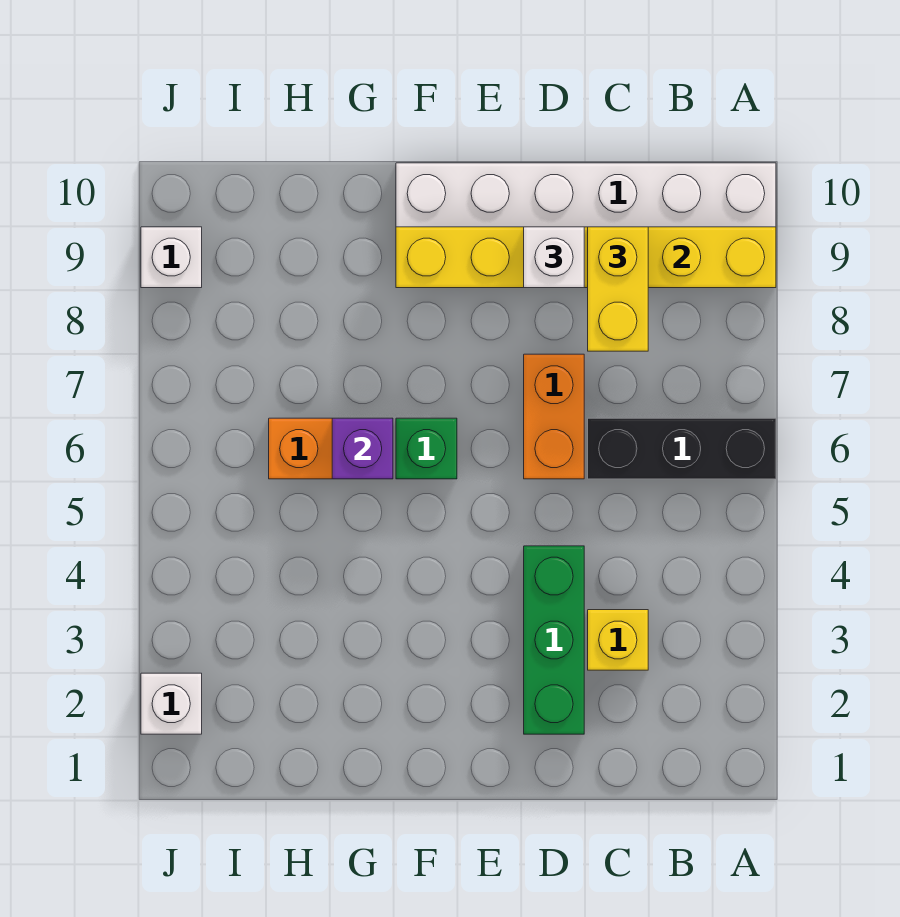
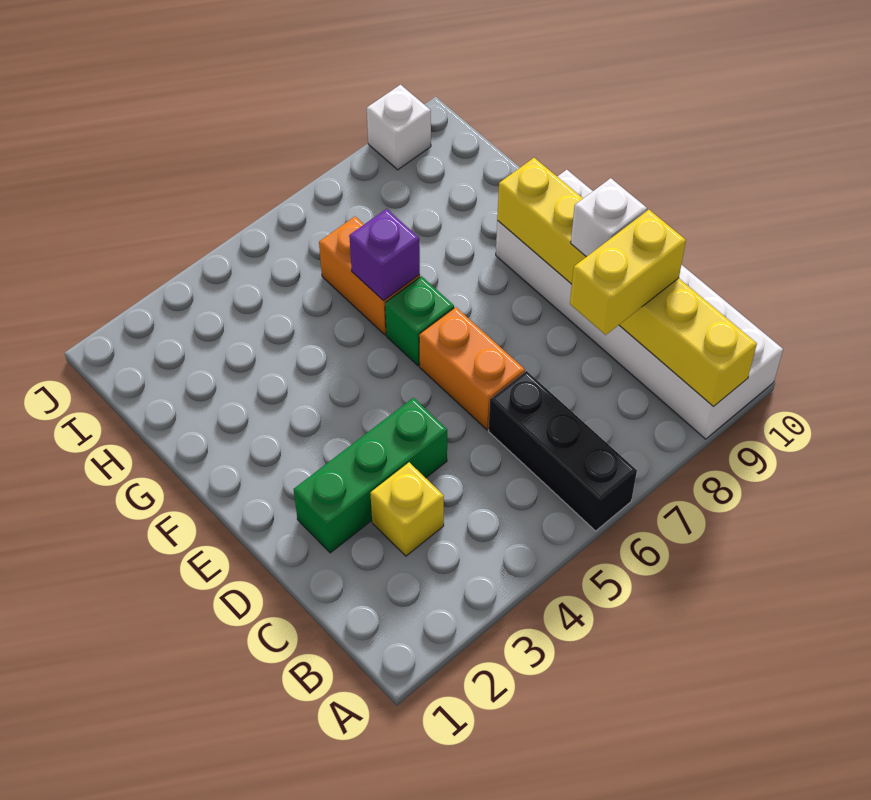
orange brick D6:D7 level 1 -> orange brick D6:E6 level 1
white brick J2 level 1 -> none

